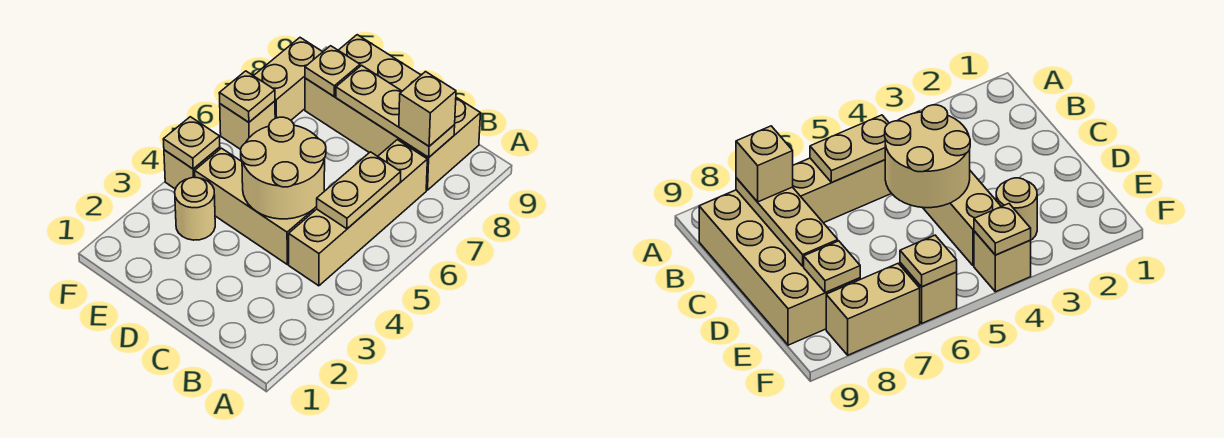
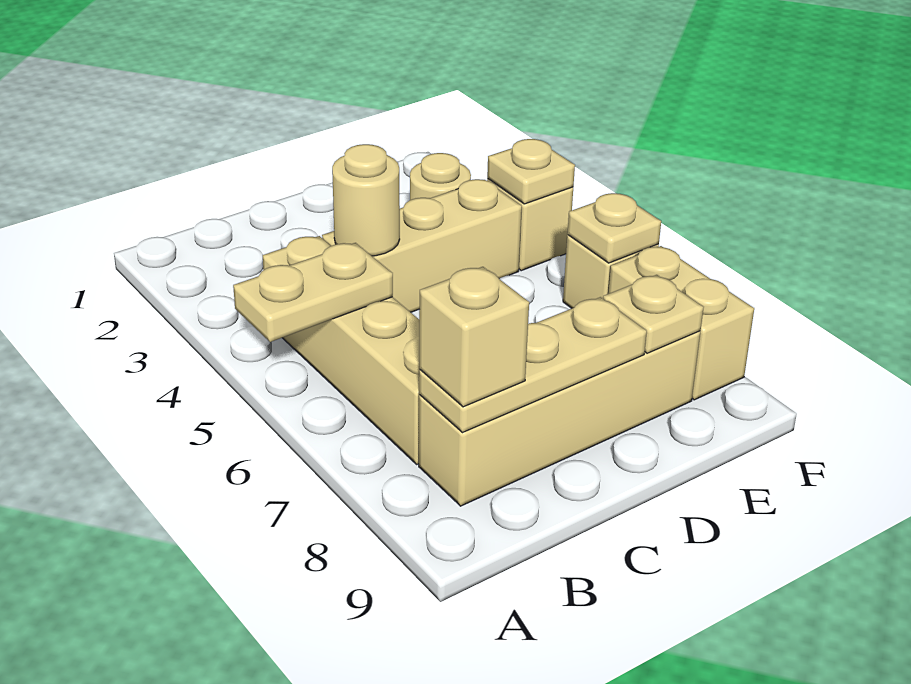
tan plate B5:B6 level 2 -> tan plate A5:B5 level 2
tan brick B8:E9 level 1 -> tan brick B8:E8 level 1
tan round brick C4:D5 level 2 -> tan round brick C4 level 2

